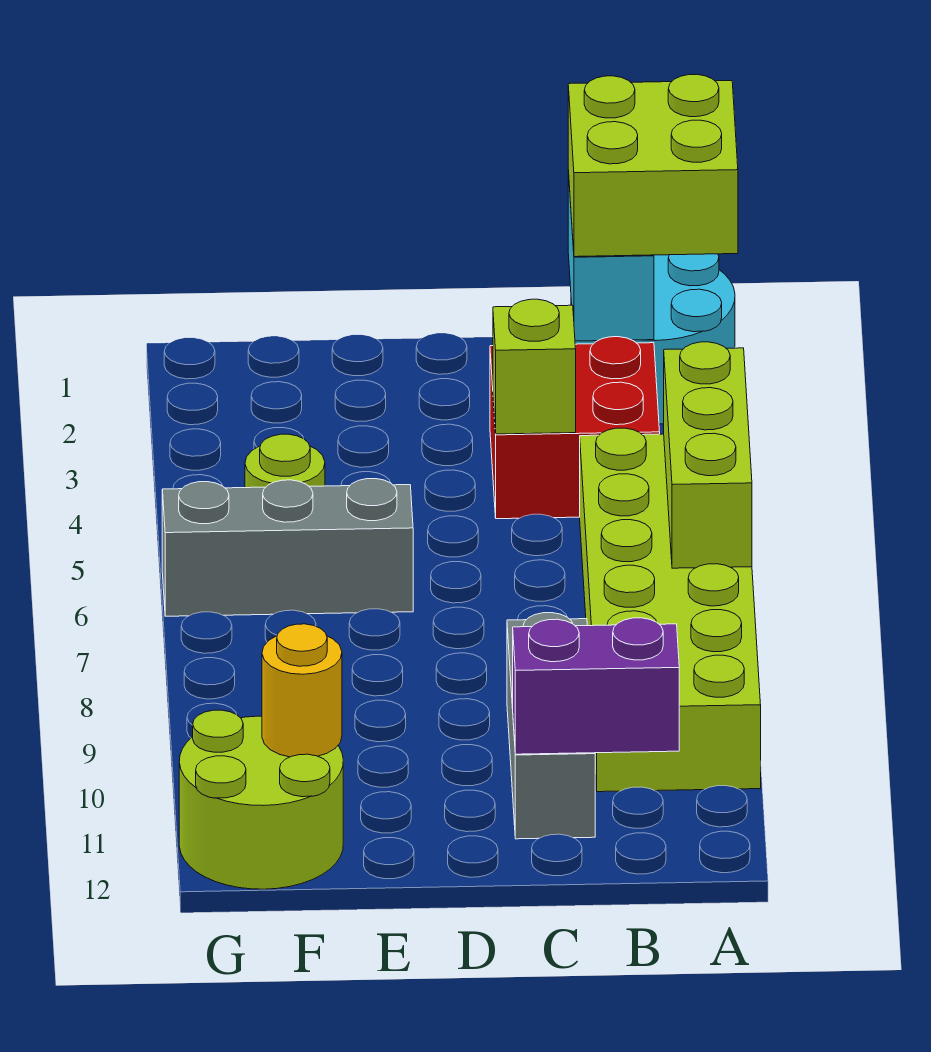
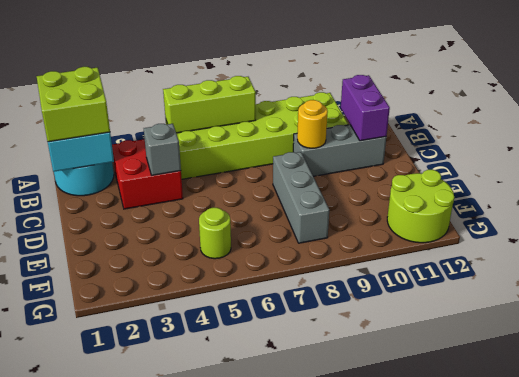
lime brick C4 level 2 -> grey brick C4 level 2
grey brick E6:G6 level 1 -> grey brick D8:F8 level 1
yellow round brick F11 level 2 -> yellow round brick C9 level 2

